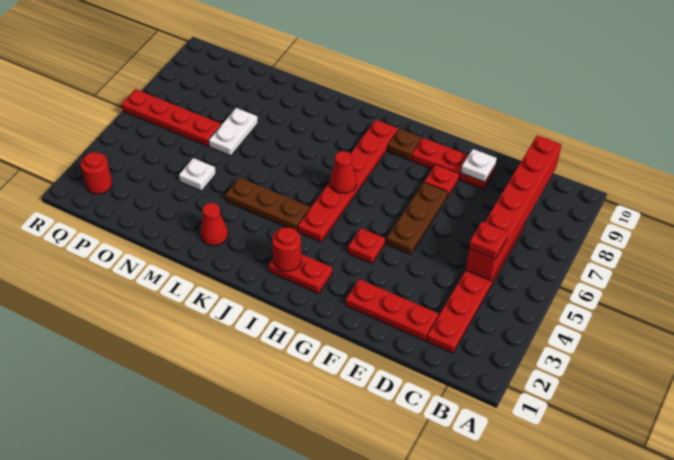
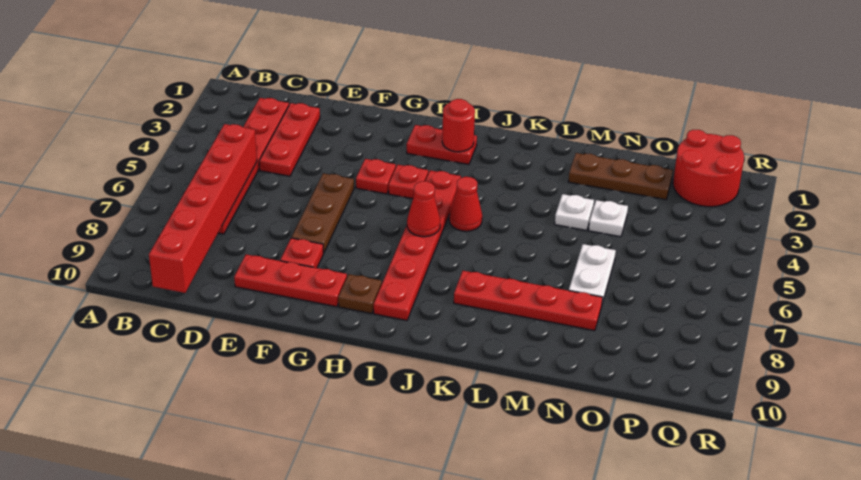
red plate C5 level 3 -> red plate H4 level 1
red plate D2:F2 level 1 -> red plate D2:D4 level 1
white plate E9 level 2 -> white plate M4 level 1
brown plate J4:L4 level 1 -> brown plate M2:O2 level 1
red cone L2 level 1 -> red cone J5 level 1
red plate O6:R6 level 1 -> red plate K8:N8 level 1
red round brick Q2 level 1 -> red round brick P1:Q2 level 1

